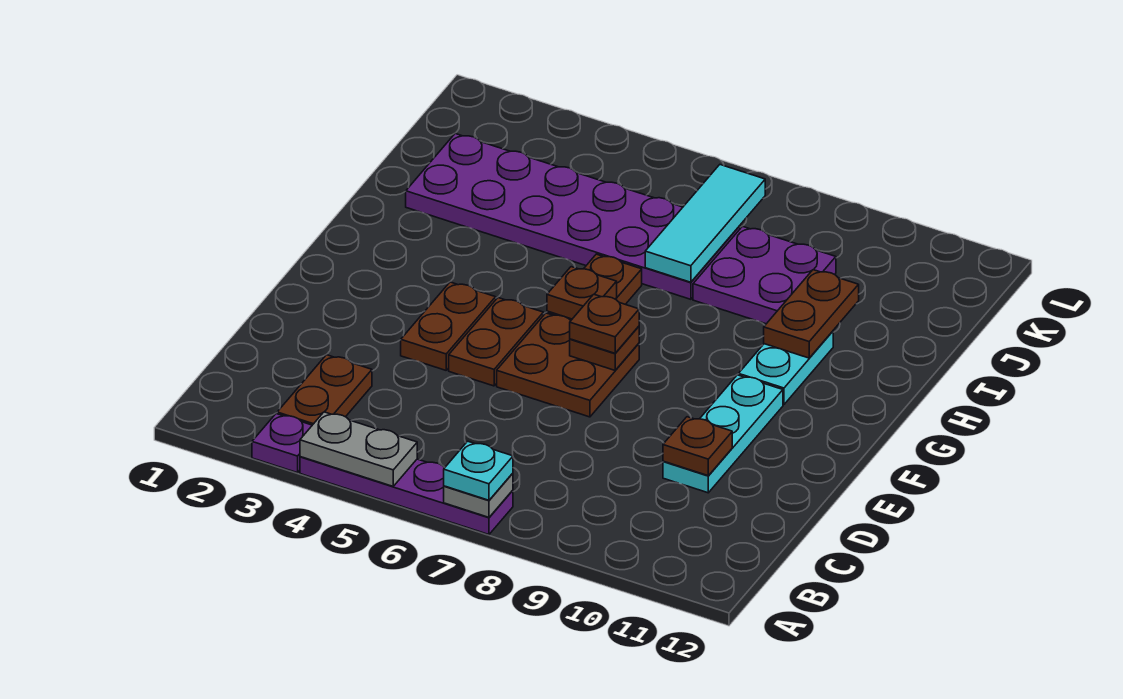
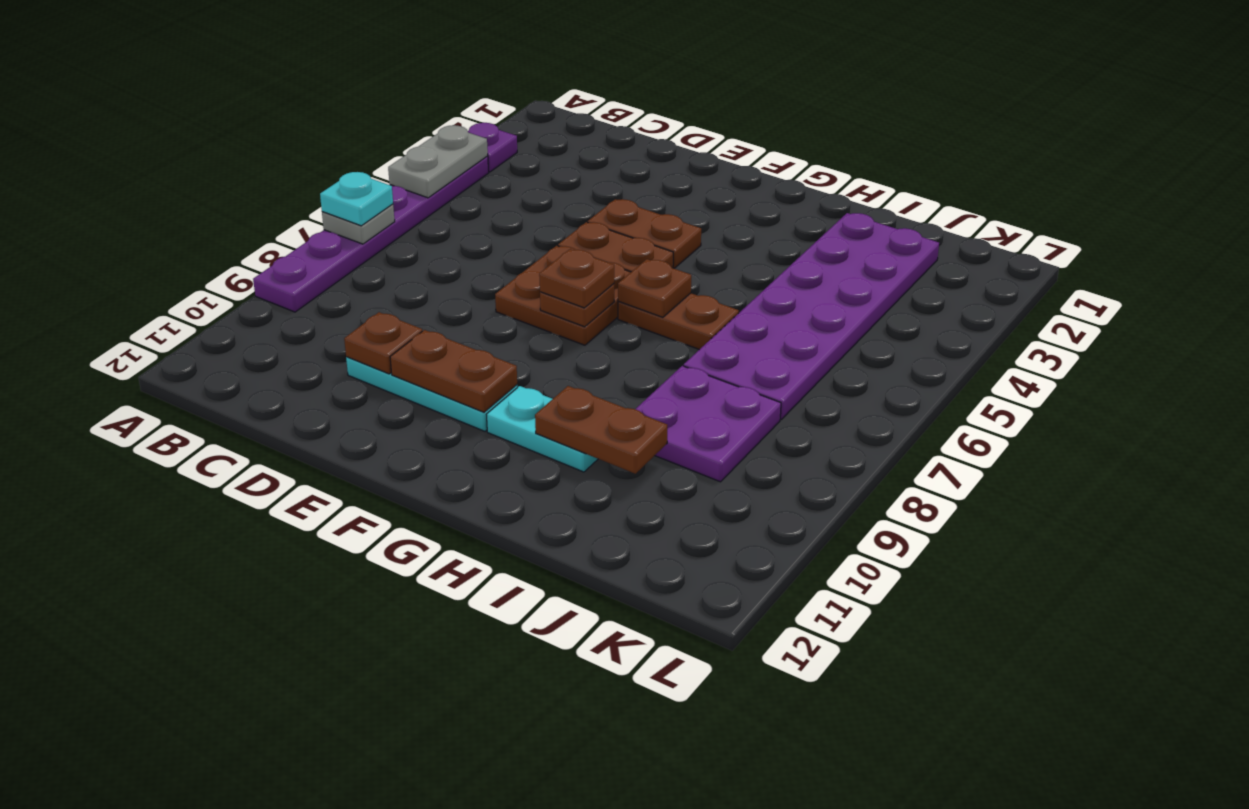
purple plate A4:A7 level 1 -> purple plate A4:A9 level 1
brown plate B3:C3 level 1 -> brown plate E10:F10 level 2
cyan tile I7:K7 level 2 -> none

